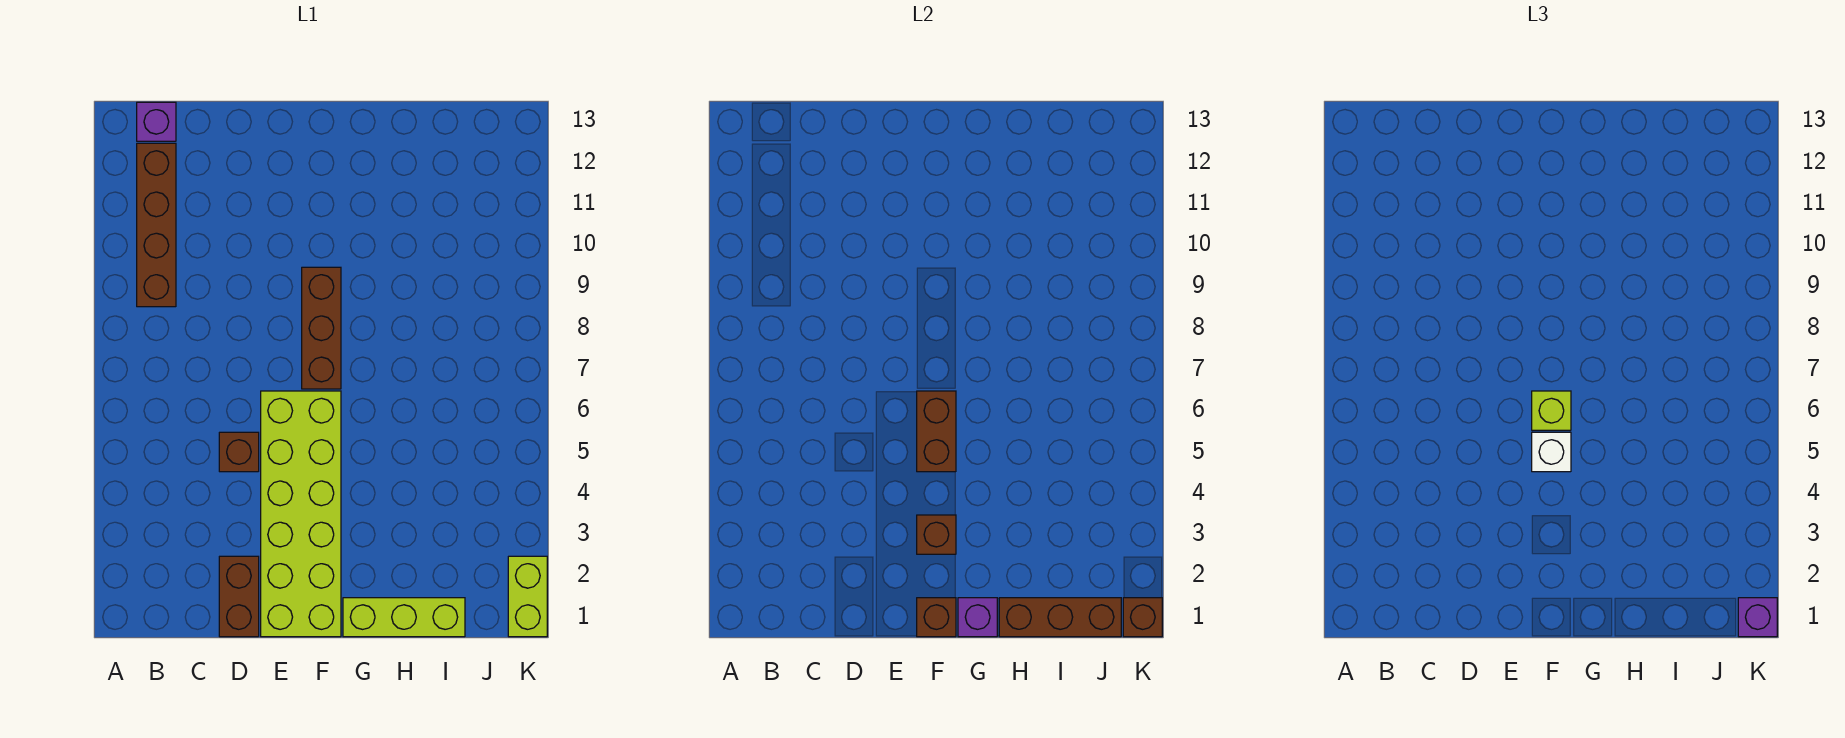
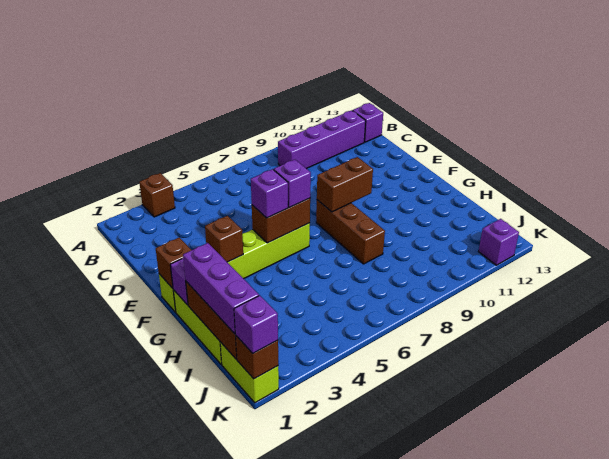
brown brick B9:B12 level 1 -> purple brick B9:B12 level 1
brown brick D1:D2 level 1 -> brown brick F8:F9 level 2
brown brick D5 level 1 -> brown brick A3 level 1
lime brick E1:F6 level 1 -> lime brick F1:F6 level 1
white brick F5 level 3 -> purple brick F5 level 3
lime brick F6 level 3 -> purple brick F6 level 3
brown brick F7:F9 level 1 -> brown brick F8:H8 level 1
none -> purple brick H1:J1 level 3
lime brick K1:K2 level 1 -> lime brick J1:K1 level 1
none -> purple brick K12 level 1

